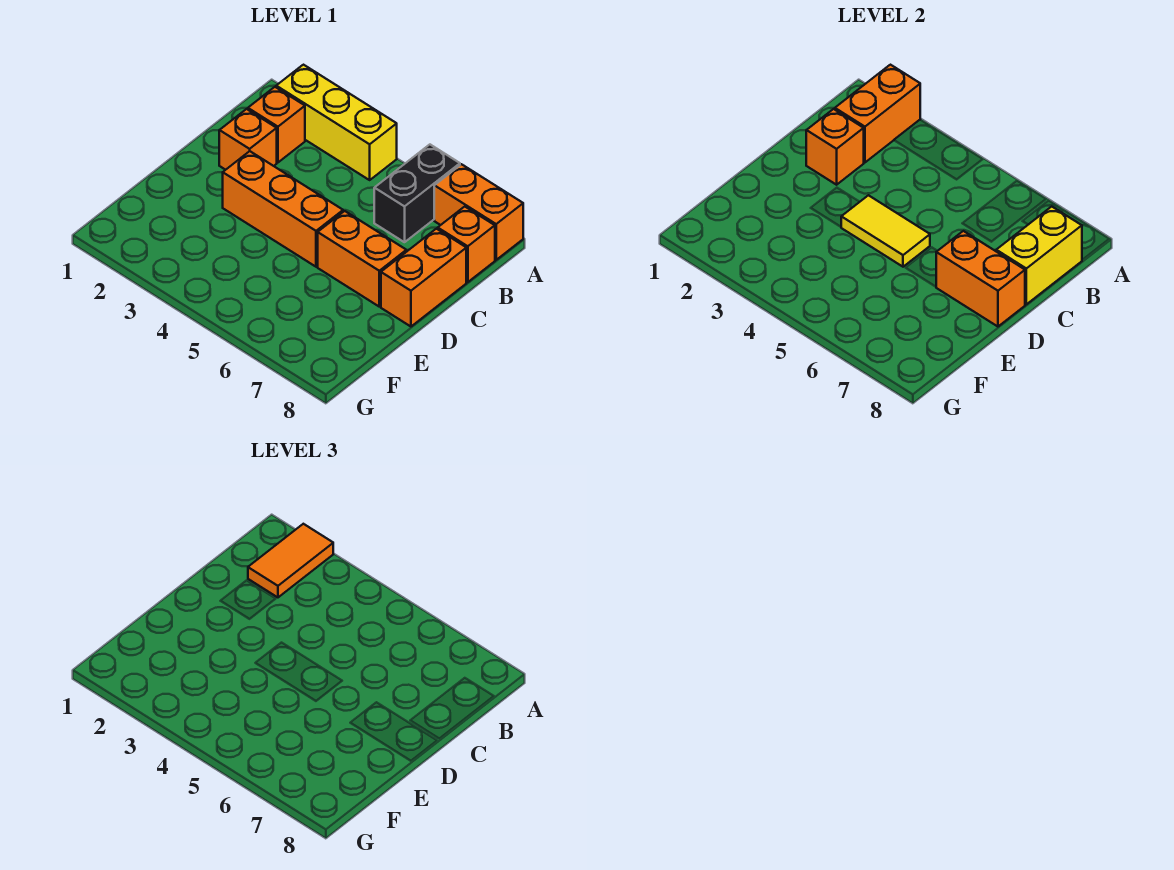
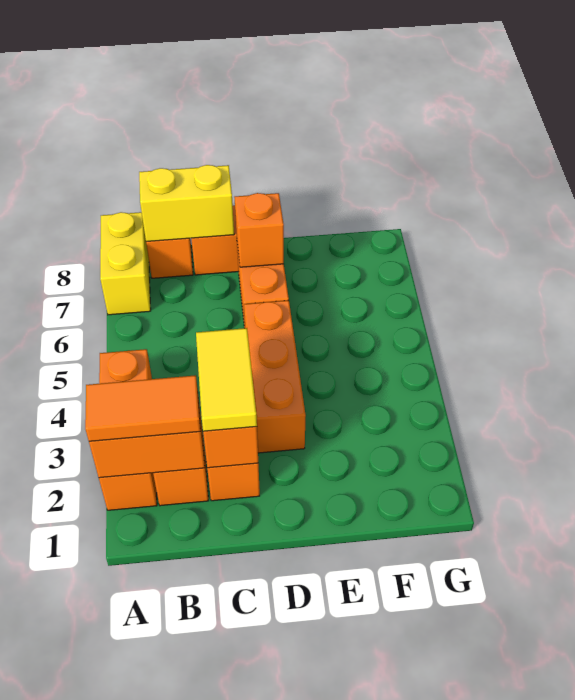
yellow brick A2:A4 level 1 -> orange brick A2:A4 level 1
black brick A6:B6 level 1 -> none
orange brick A7:A8 level 1 -> yellow brick A7:A8 level 1
yellow tile D4:D5 level 2 -> yellow tile C2:C3 level 3
orange brick D7:D8 level 2 -> orange brick D7 level 2

